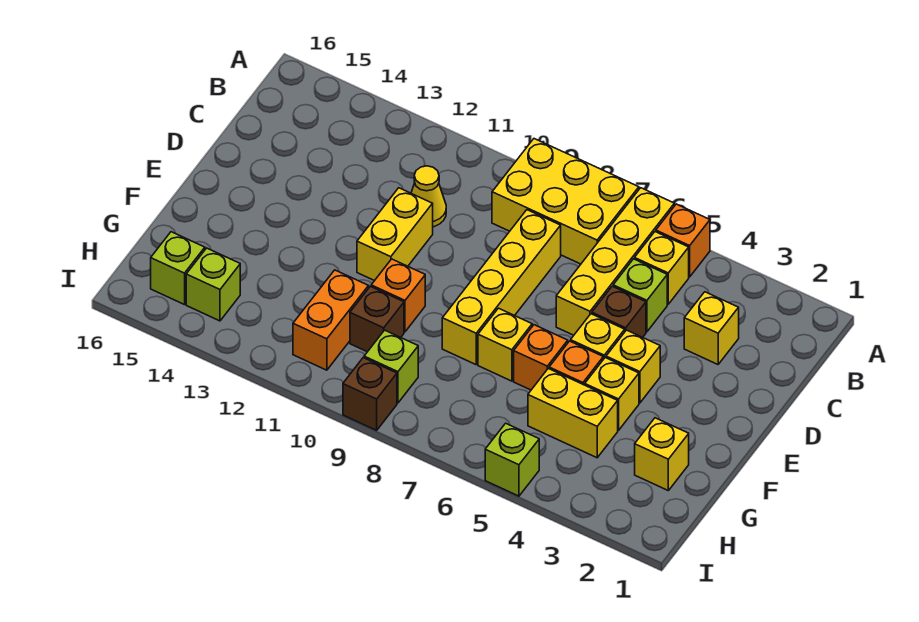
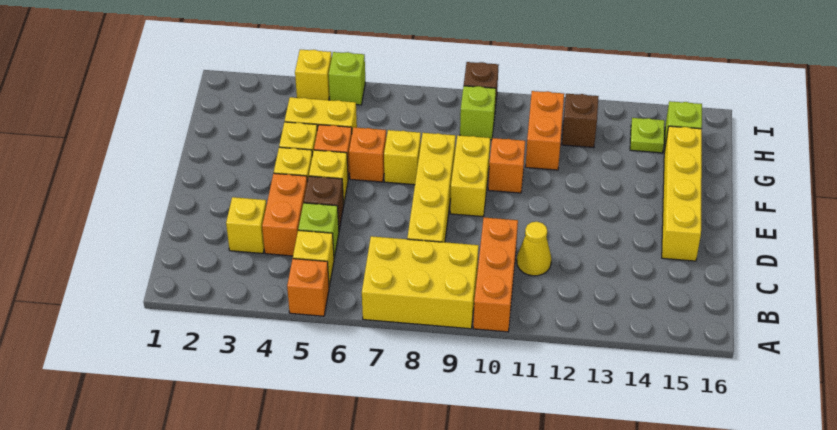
yellow brick A6:D6 level 1 -> yellow brick D15:G15 level 1
none -> orange brick A10:C10 level 1
none -> orange brick C4:D4 level 1
yellow brick D11:E11 level 1 -> yellow brick E9:F9 level 1
yellow brick G2 level 1 -> yellow brick I4 level 1
brown brick G10 level 1 -> brown brick H12 level 1
lime brick H14 level 1 -> lime plate H14 level 1

